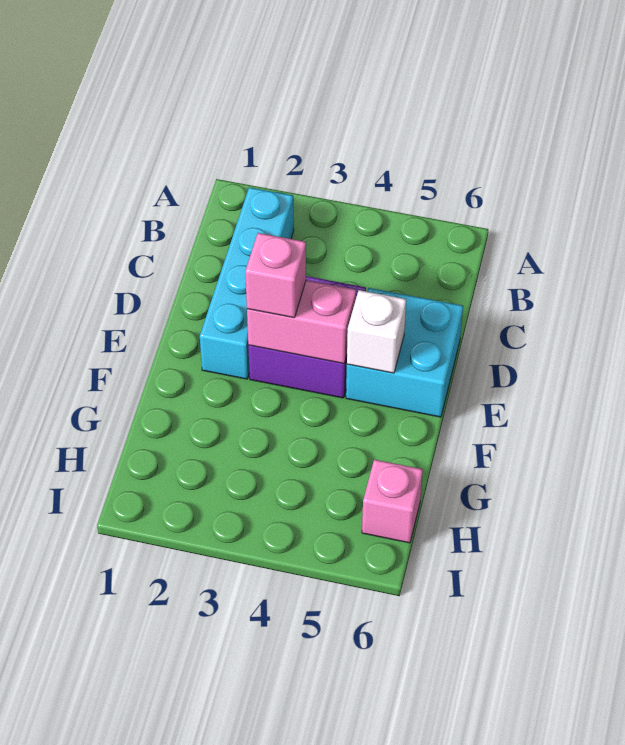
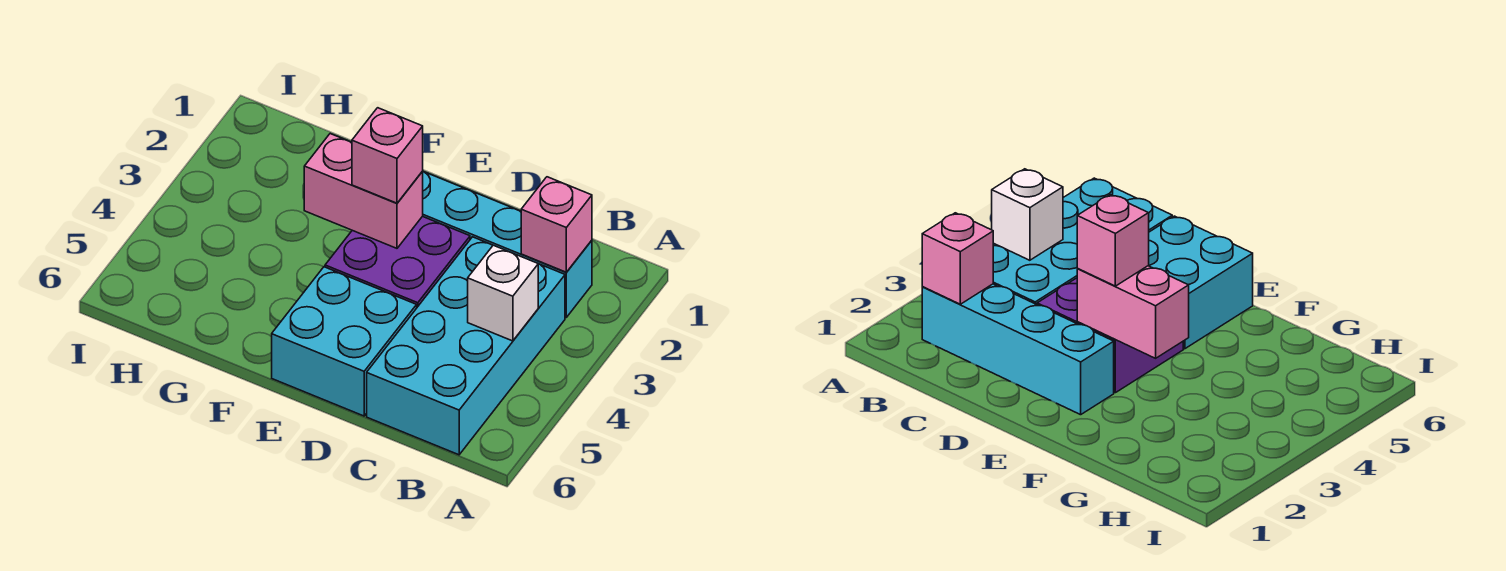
none -> cyan brick B3:C6 level 1
pink brick E3:E4 level 2 -> pink brick E3:F3 level 2
white brick E5 level 2 -> white brick B4 level 2
pink brick H6 level 1 -> pink brick B2 level 2

